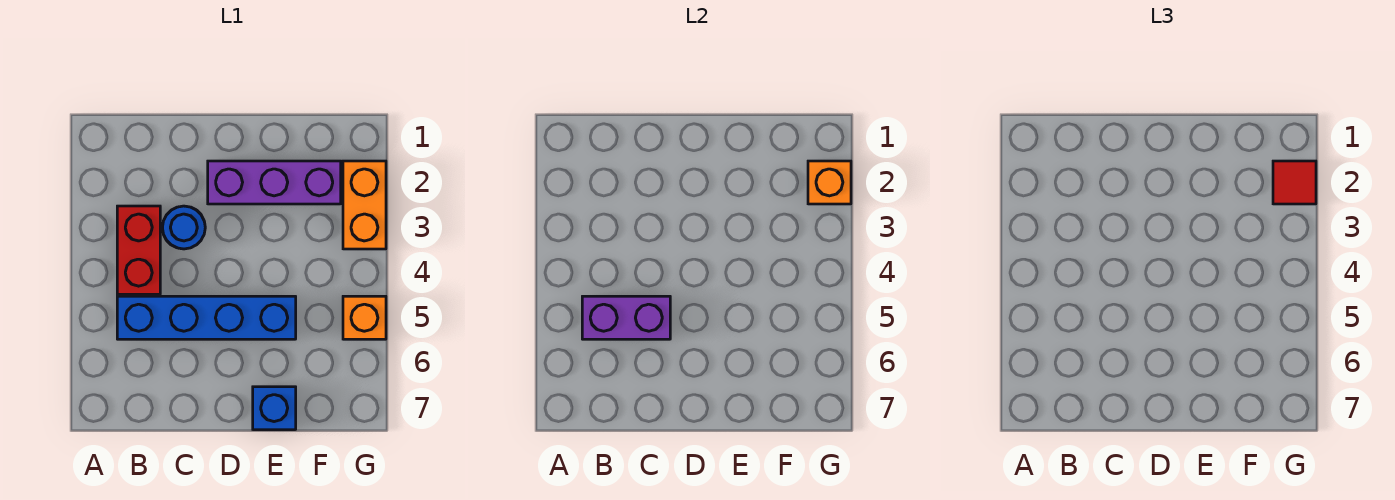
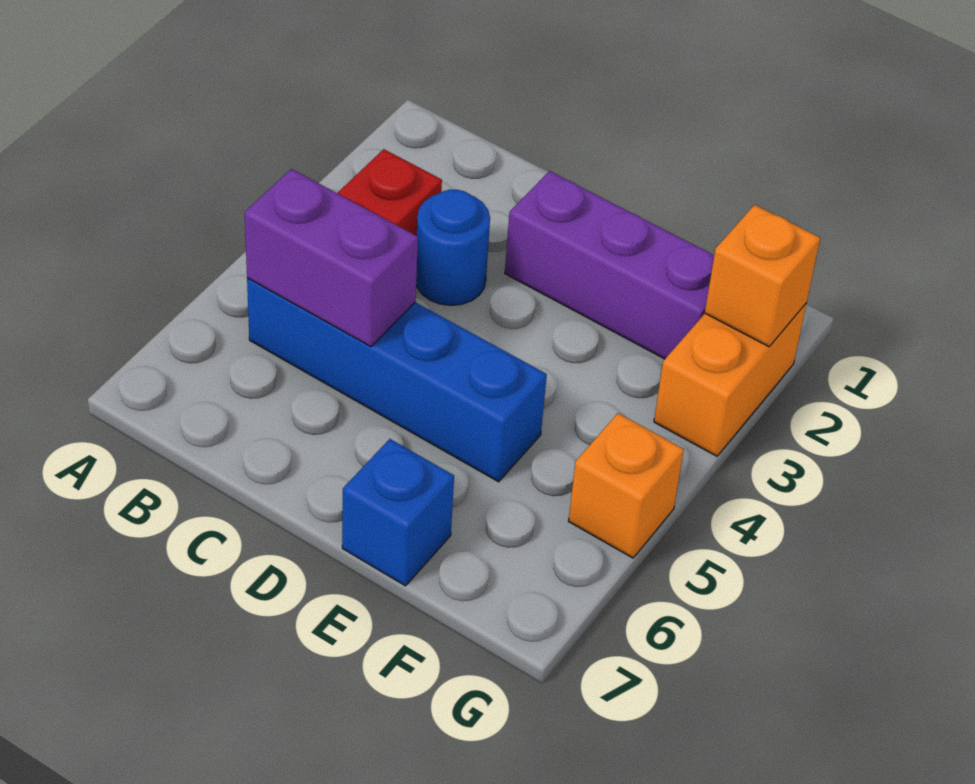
red tile G2 level 3 -> none

